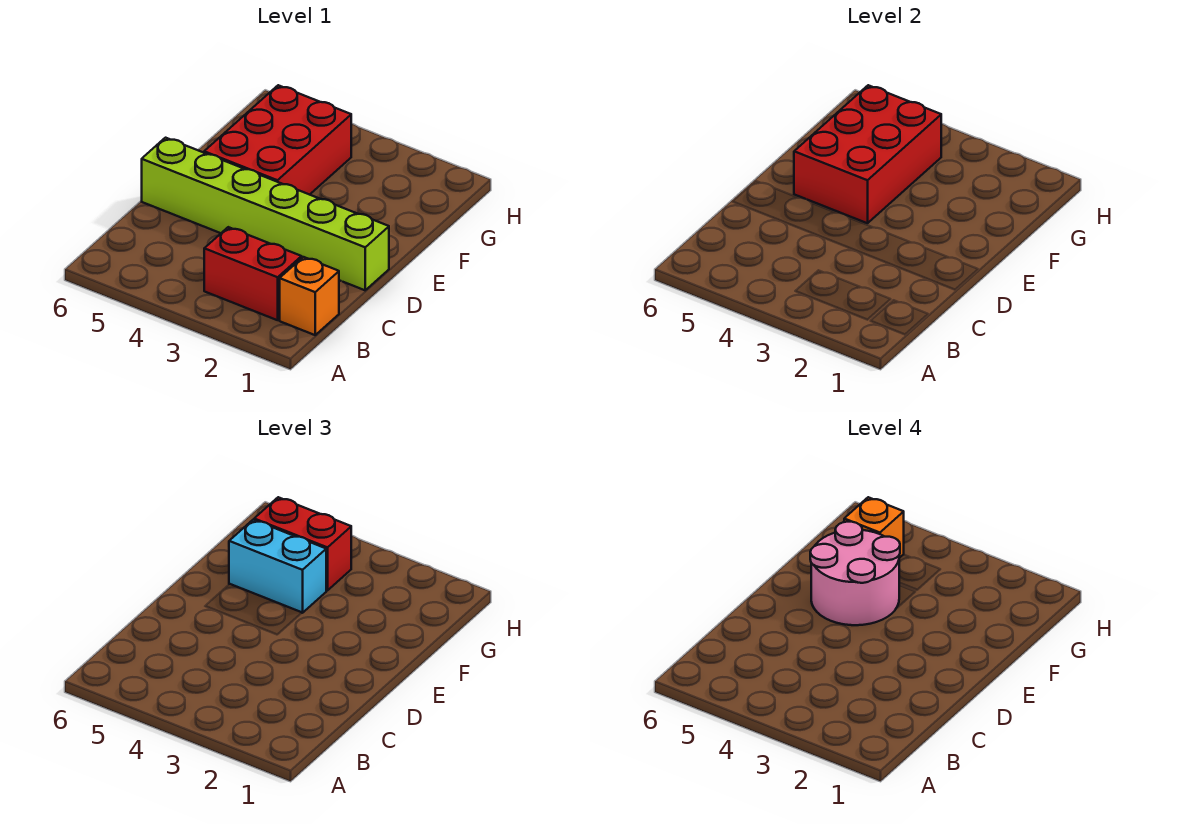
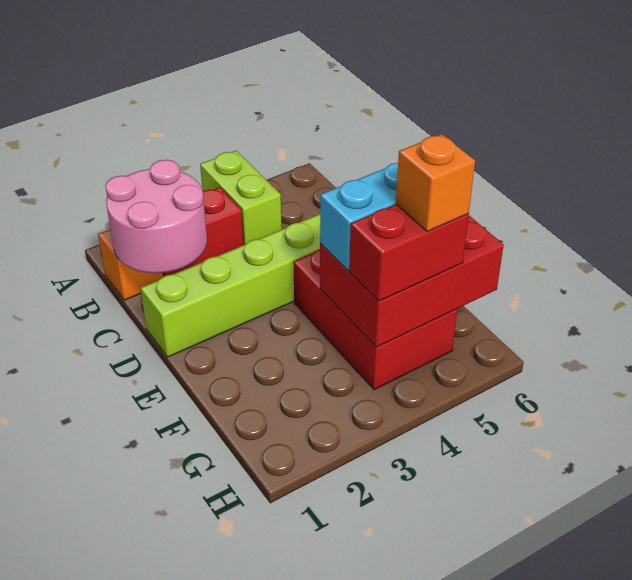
none -> lime brick A4:B4 level 1
red brick E4:G5 level 2 -> red brick F4:G6 level 2
pink round brick E4:F5 level 4 -> pink round brick B1:C2 level 2

